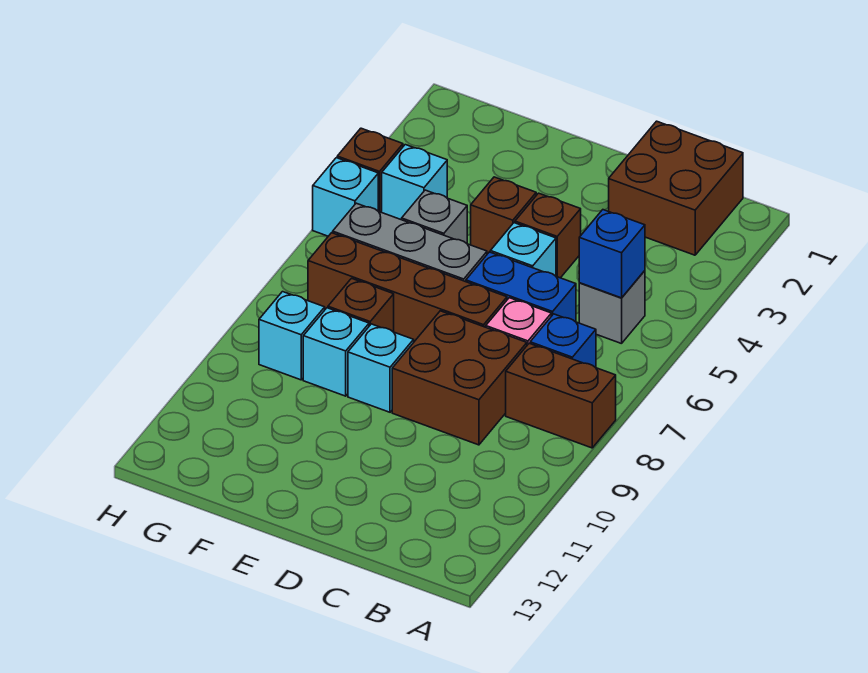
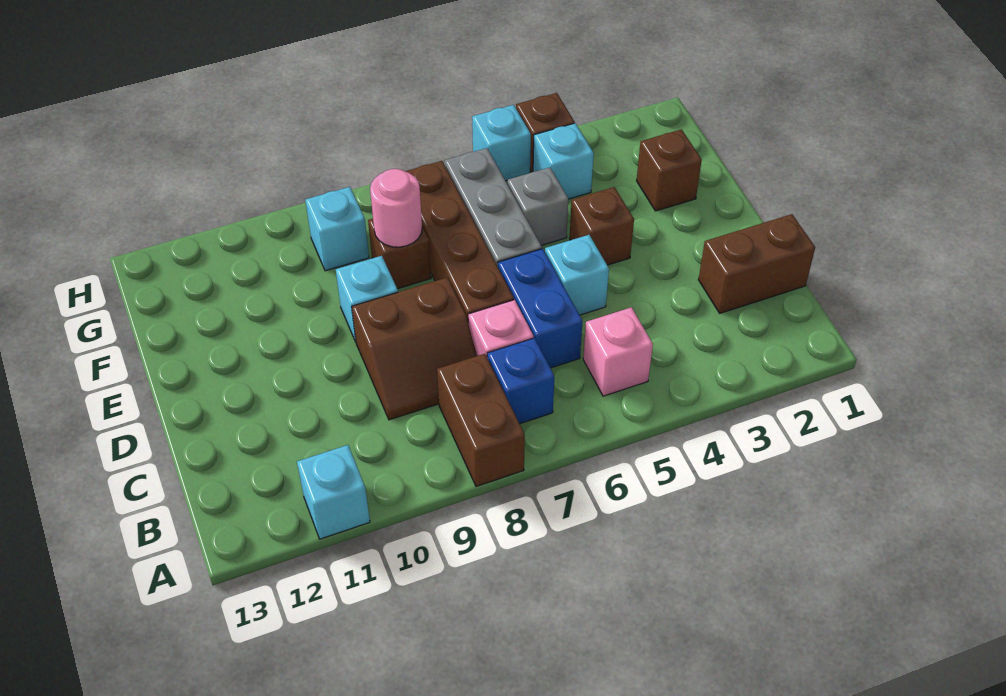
brown brick B1:C2 level 1 -> brown brick C1:C2 level 1
grey brick B5 level 1 -> pink brick B5 level 1
blue brick B5 level 2 -> none
brown brick C8:D9 level 1 -> brown slope C8:D9 level 1 top D
brown brick D4 level 1 -> brown brick F2 level 1
none -> pink round brick F8 level 2
cyan brick F9 level 1 -> cyan brick A11 level 1

